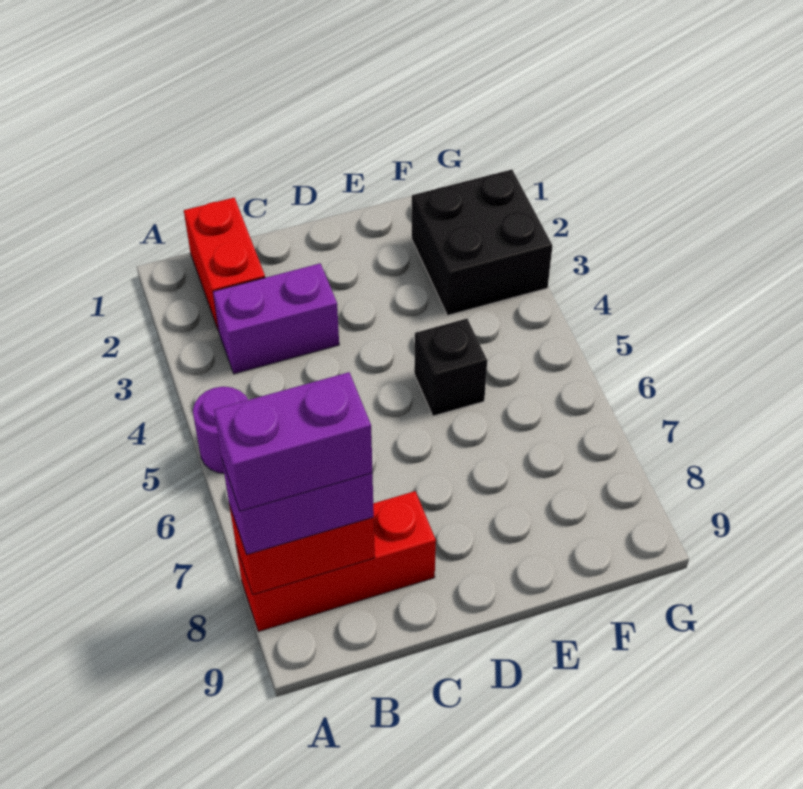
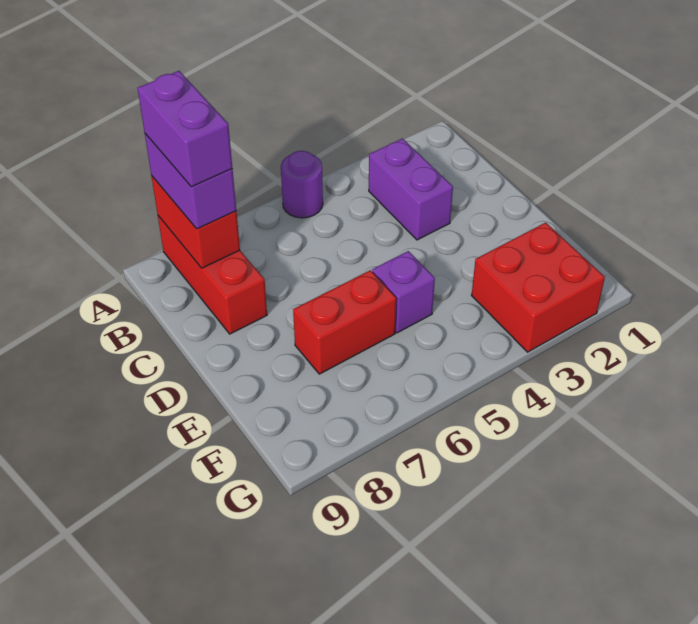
red brick B1:B2 level 1 -> red brick E6:E7 level 1
black brick E5 level 1 -> purple brick E5 level 1
black brick F2:G3 level 1 -> red brick F2:G3 level 1

